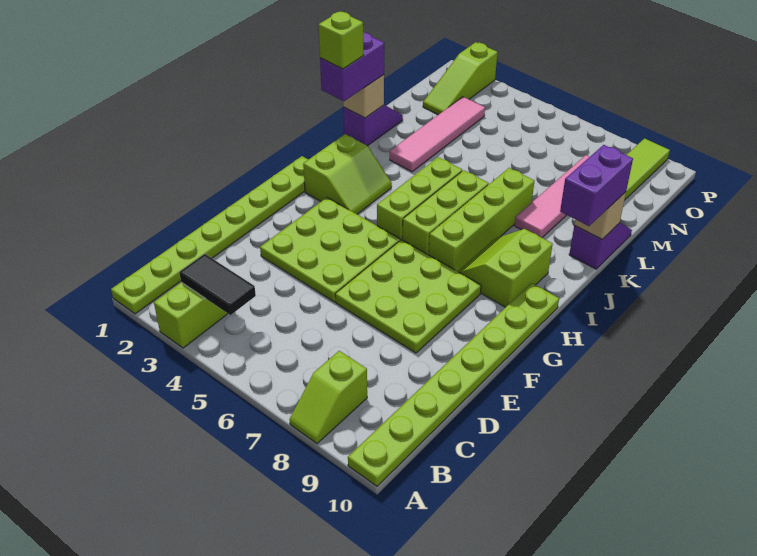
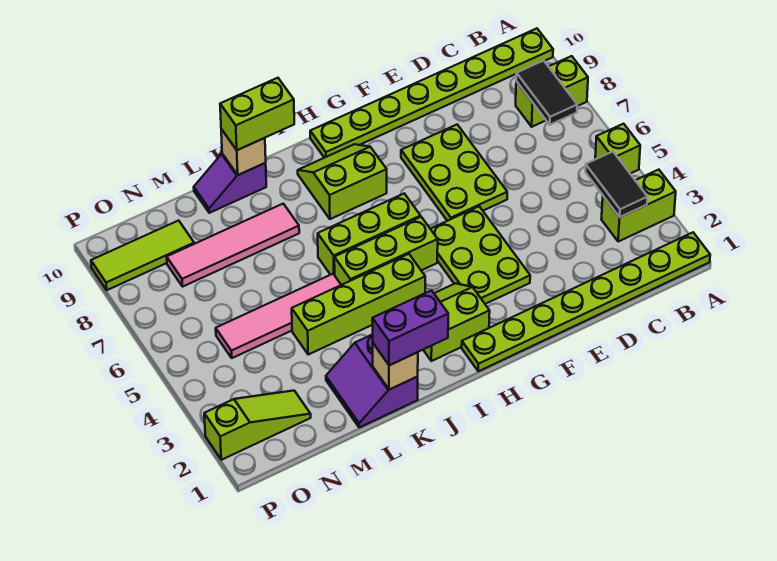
lime slope A8:B8 level 1 top B -> lime brick A8:B8 level 1
none -> black tile B7:B8 level 2
lime plate E3:G5 level 1 -> lime plate F3:G5 level 1
lime plate E6:G8 level 1 -> lime plate E6:F8 level 1
lime brick H7:K7 level 1 -> lime brick I4:L4 level 1
lime slope H8:I9 level 1 top 9 -> lime slope H8:I9 level 1 top 8
lime brick J1 level 4 -> lime brick A5 level 1
purple brick J10:K10 level 3 -> lime brick J10:K10 level 3
purple slope K1:L1 level 1 top K -> purple slope K1:L2 level 1 top K
pink tile K3:N3 level 1 -> pink tile K5:N5 level 1

